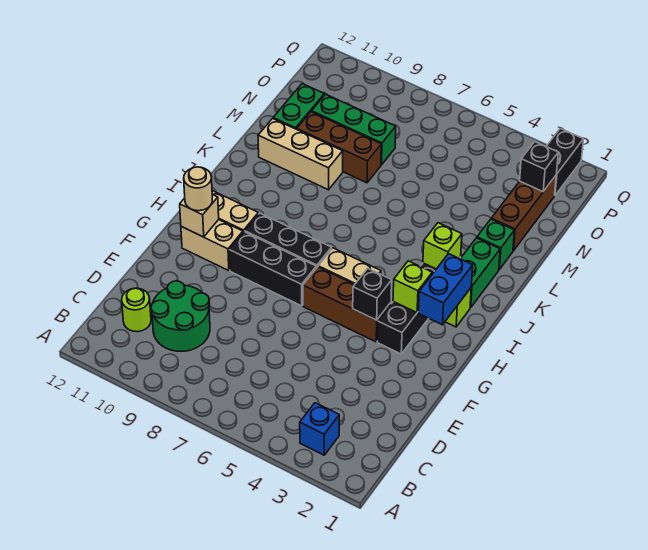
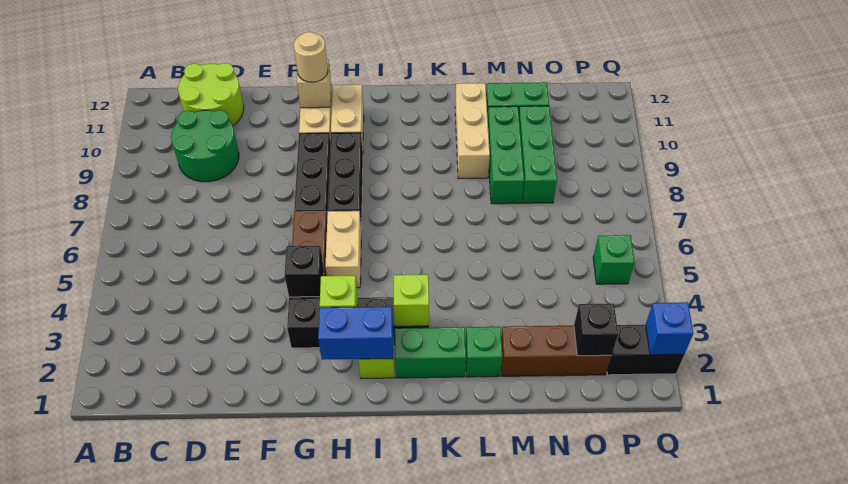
blue brick B3 level 1 -> blue brick Q2 level 2
lime round brick C11 level 1 -> lime round brick C11:D12 level 1
brown brick M8:M10 level 1 -> green brick M8:M10 level 1
none -> green brick P5 level 1

